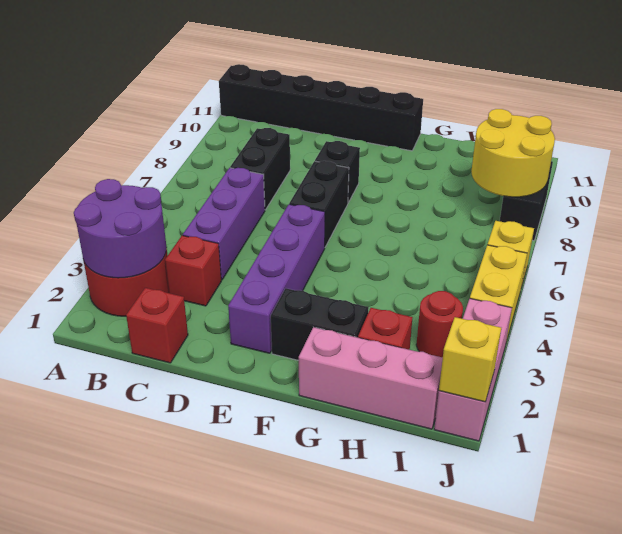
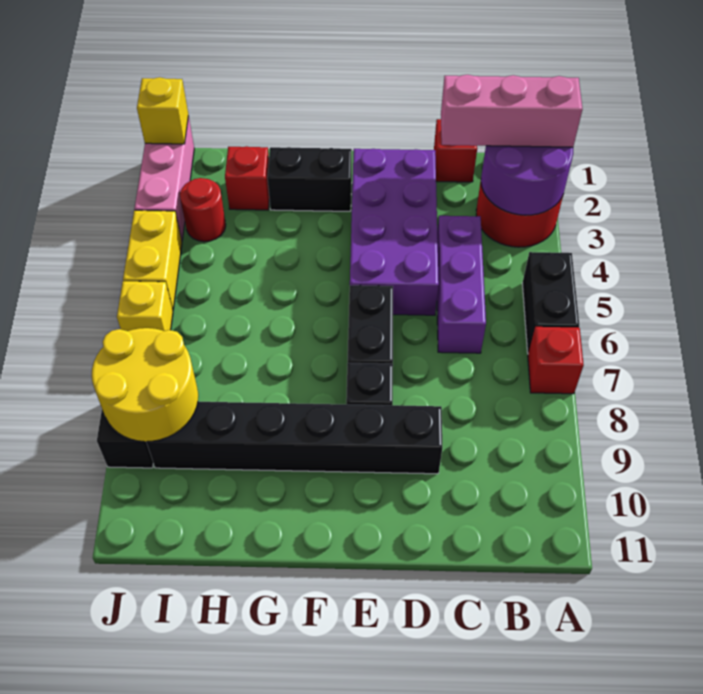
black brick A11:F11 level 1 -> black brick D9:I9 level 1
red brick C3 level 1 -> red brick A7 level 1
black brick C7:C8 level 1 -> black brick A5:A6 level 1
purple brick E2:E5 level 1 -> purple brick D2:E5 level 1
pink brick G1:I1 level 1 -> pink brick A2:C2 level 3

